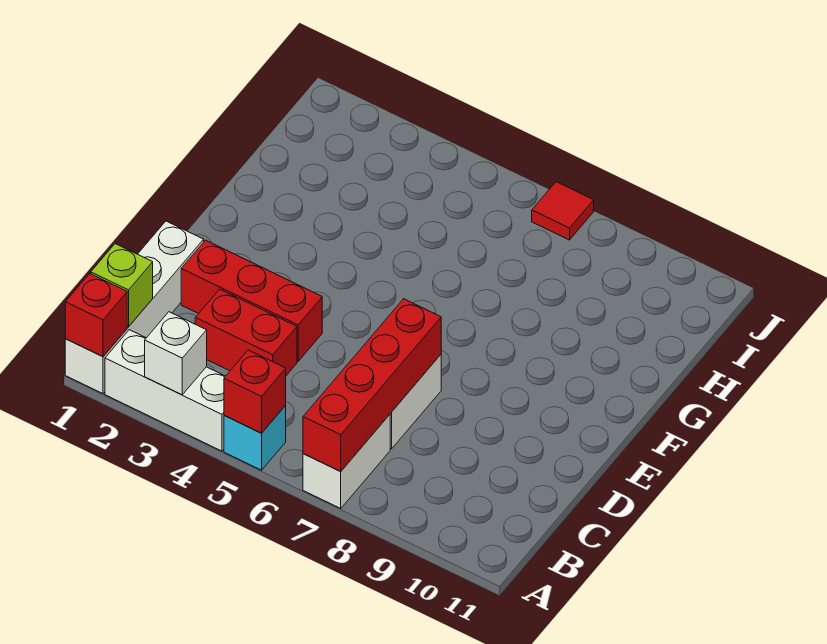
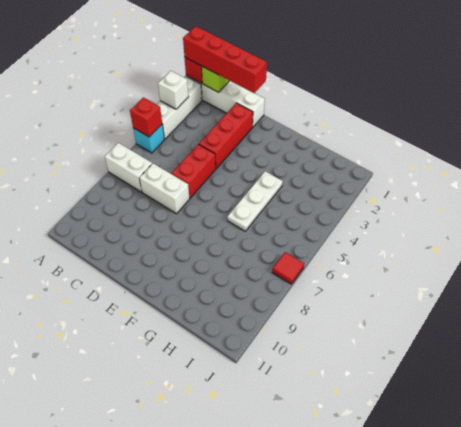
red brick A7:D7 level 2 -> red brick A1:D1 level 3
red brick C3:C4 level 1 -> red brick D5:D6 level 1
none -> white plate G4:G6 level 1

